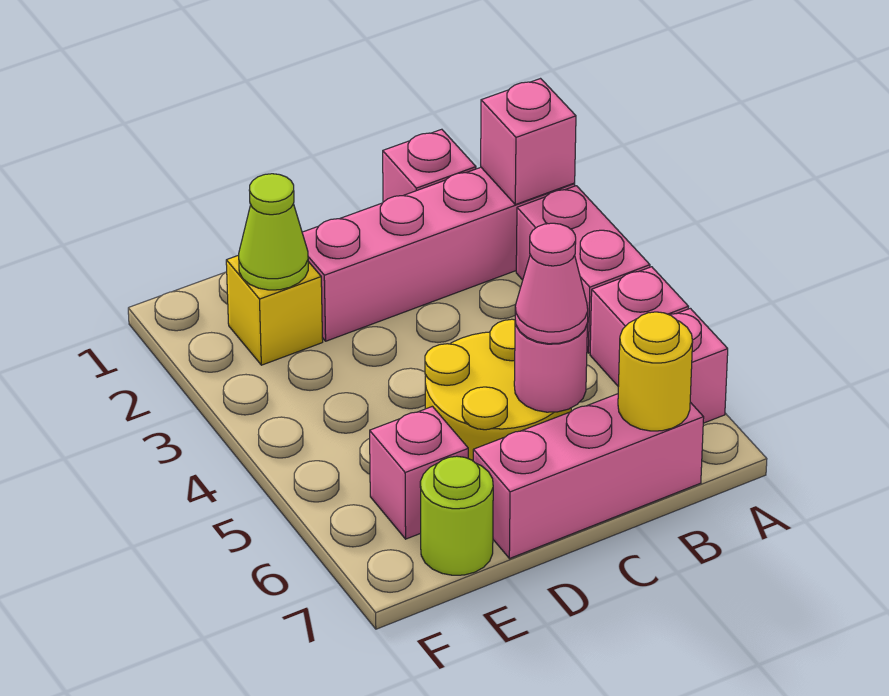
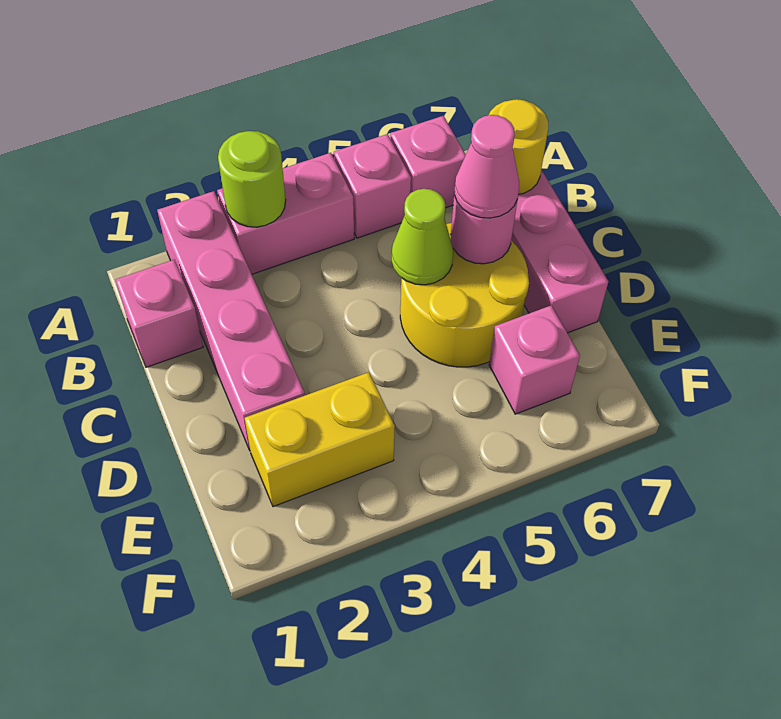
pink brick A2 level 2 -> none
yellow brick E2 level 1 -> yellow brick E2:E3 level 1
lime cone E2 level 2 -> lime cone C5 level 2
lime round brick E7 level 1 -> lime round brick A3 level 2

